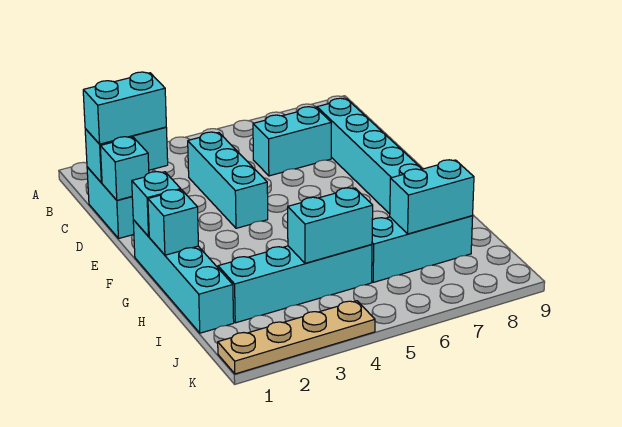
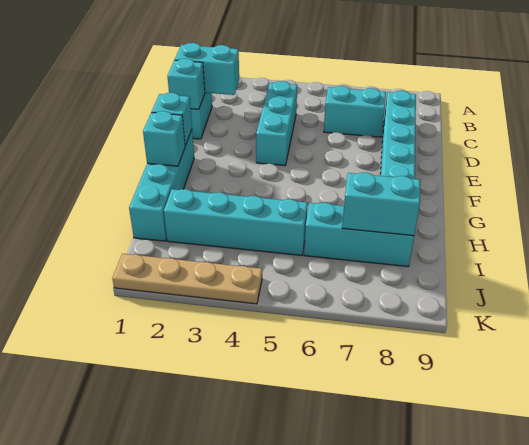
cyan brick C1:C2 level 3 -> none
cyan brick I4:I5 level 2 -> none

